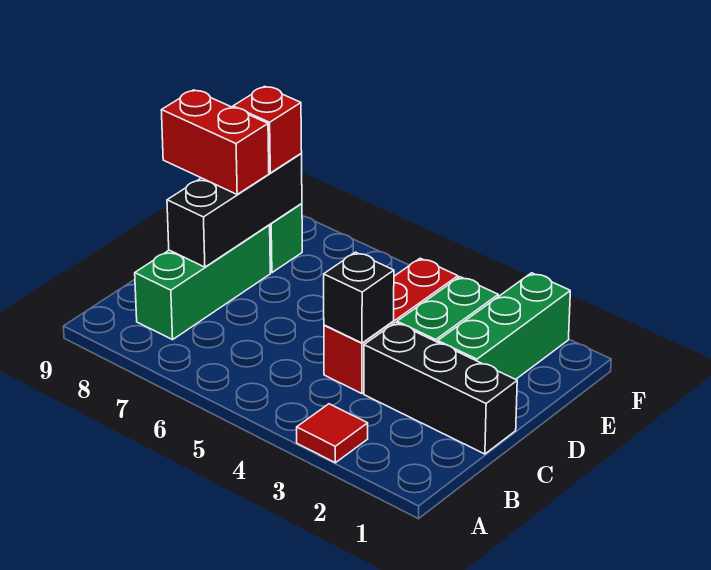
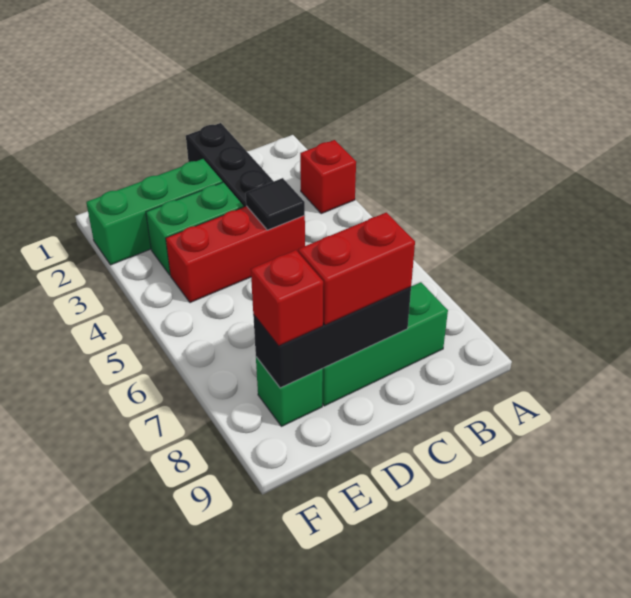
red tile A3 level 1 -> red brick A3 level 1
black brick C4 level 2 -> black tile C4 level 2
red brick D8:D9 level 3 -> red brick C8:D8 level 3

